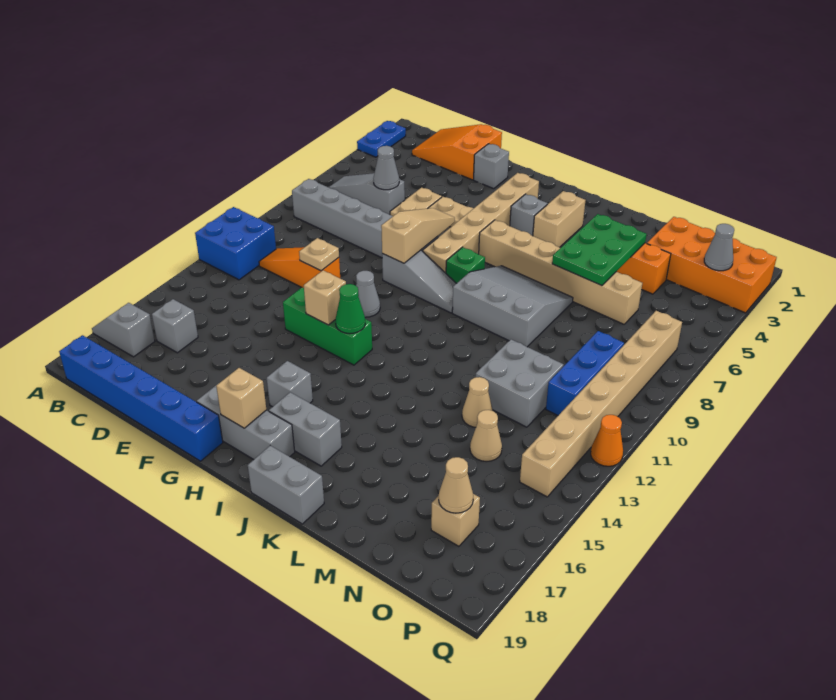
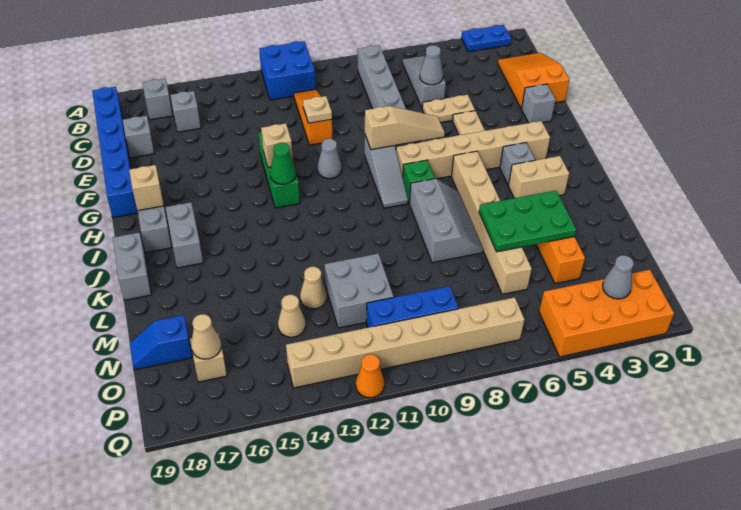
grey brick H16 level 1 -> grey brick D18 level 1
grey slope J7:L9 level 1 top 9 -> grey slope J7:L8 level 1 top 8
orange brick N2:Q3 level 1 -> orange brick P2:Q5 level 1
none -> blue slope N18:N19 level 1 top 18

